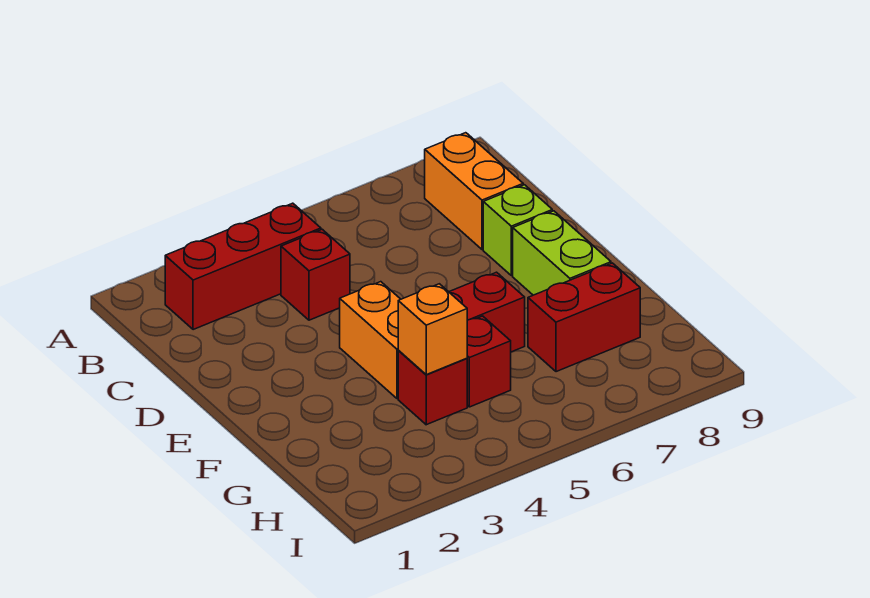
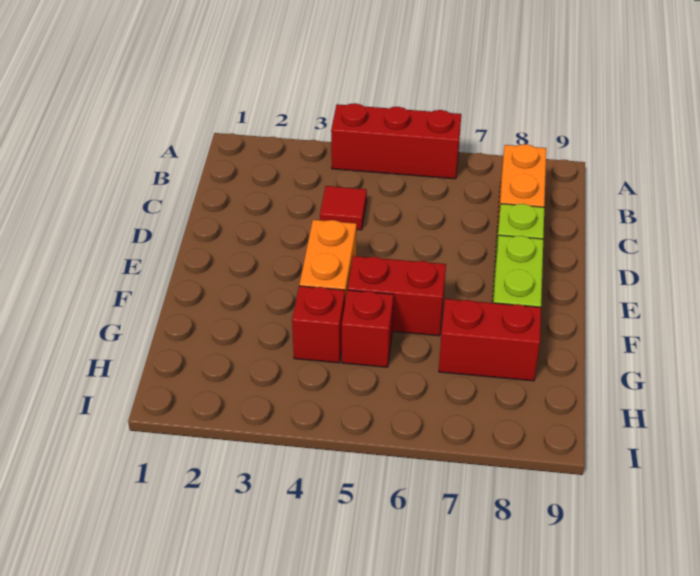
red brick B2:B4 level 1 -> red brick A4:A6 level 1
red brick C4 level 1 -> red tile C4 level 1
orange brick G4 level 2 -> none

